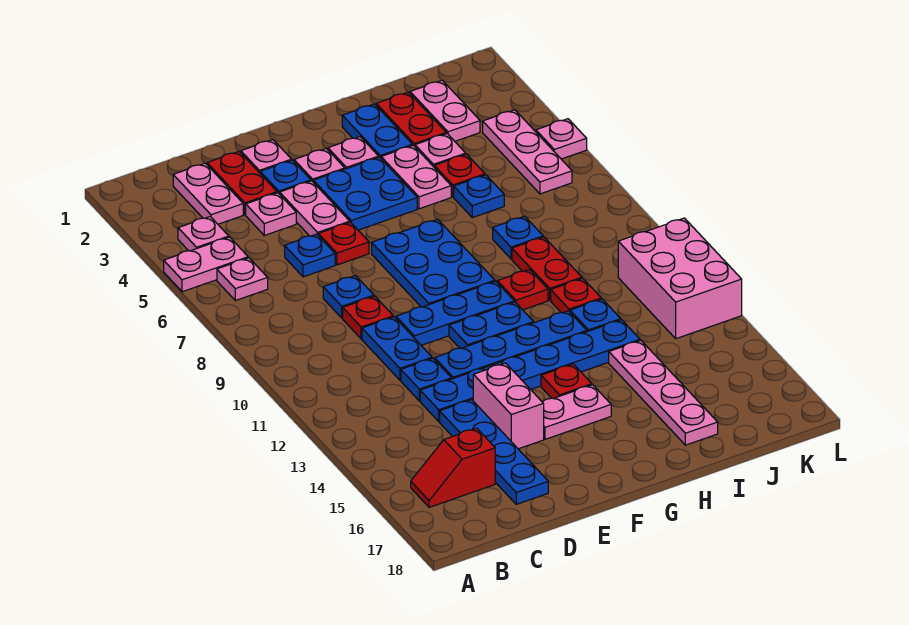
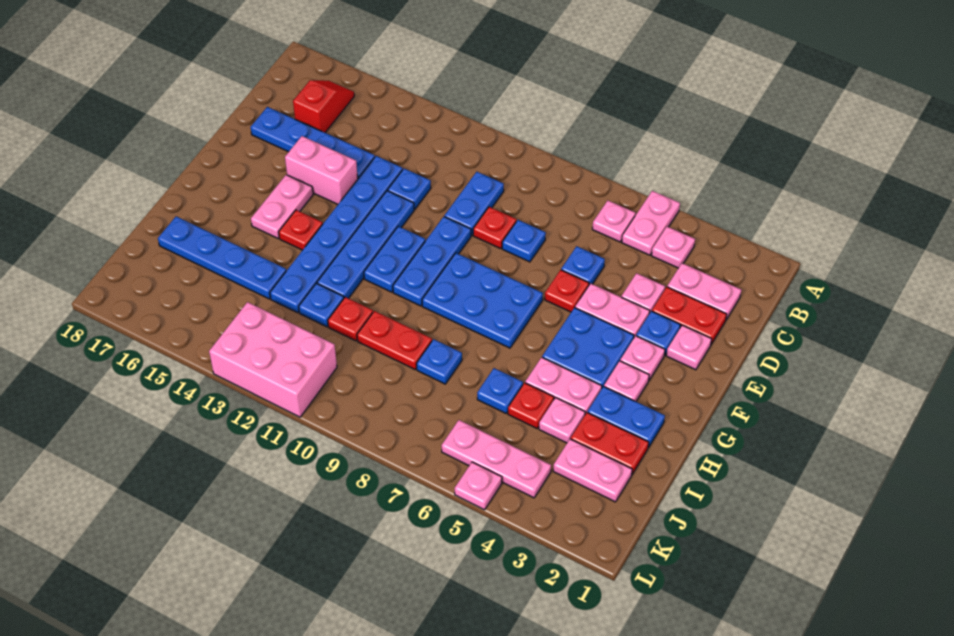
blue plate D10:D11 level 1 -> blue plate C10:D10 level 1
red plate H10 level 1 -> none
pink plate I14:I17 level 1 -> blue plate I14:I17 level 1

